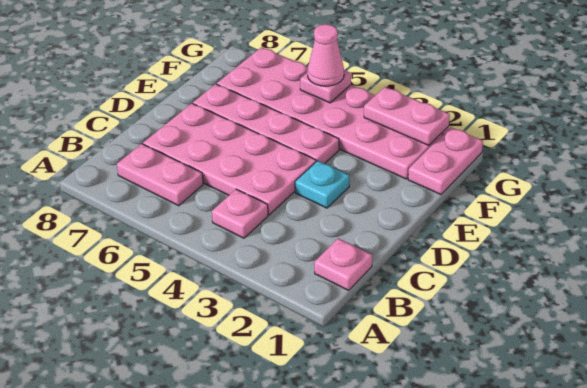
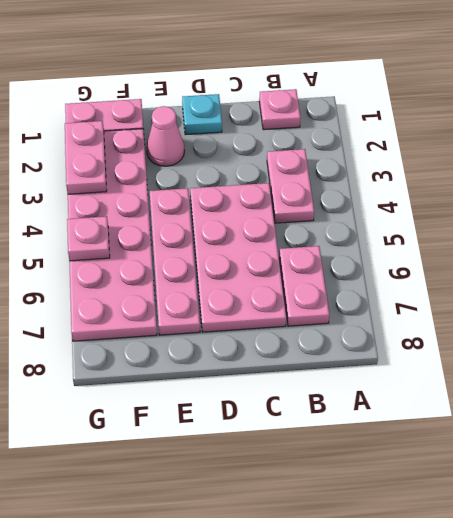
pink plate B4 level 1 -> pink plate B3:B4 level 1
cyan plate D3 level 1 -> cyan plate D1 level 1
pink cone G5 level 3 -> pink cone E2 level 1

